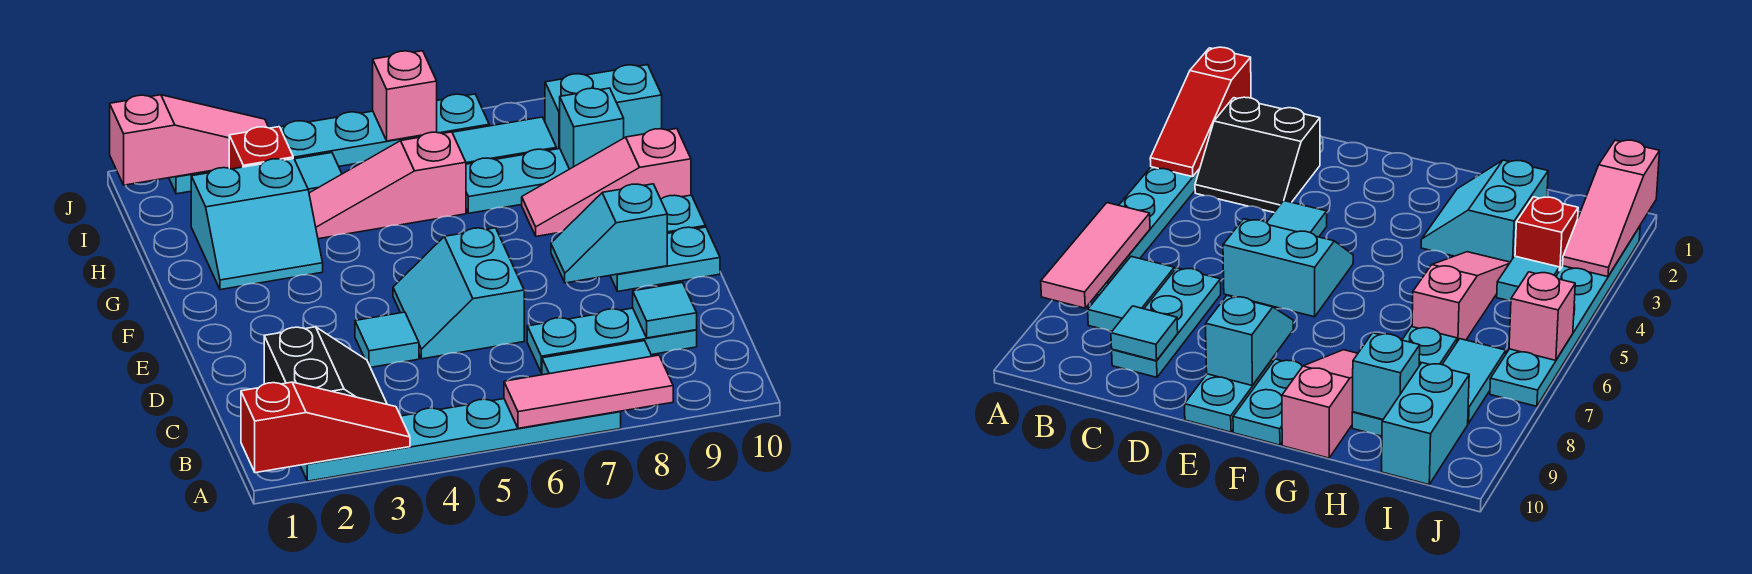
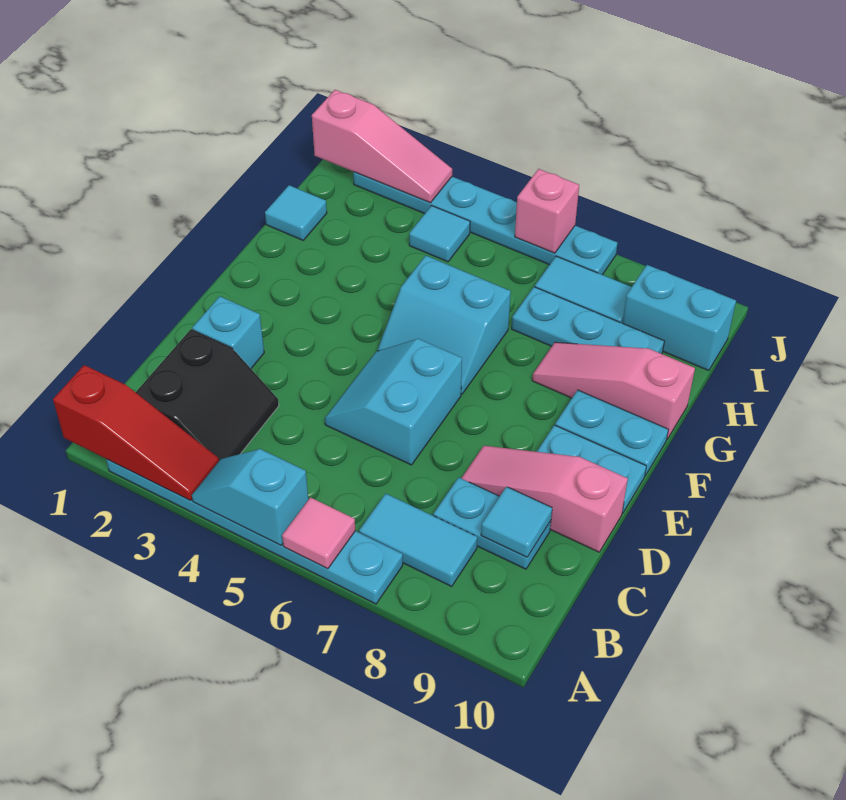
pink tile A6:A8 level 2 -> pink tile A6 level 2
cyan plate C7:C9 level 1 -> cyan plate C8:C9 level 1
cyan tile D4 level 1 -> cyan tile H1 level 1
cyan slope E8:E9 level 2 top 9 -> cyan slope A4:A5 level 2 top 5
cyan slope G2:H3 level 1 top H -> cyan slope F5:G6 level 1 top G
pink slope H4:H6 level 1 top 6 -> pink slope D8:D10 level 1 top 10
cyan brick H9 level 2 -> cyan brick D2 level 1
red brick I3 level 1 -> none

